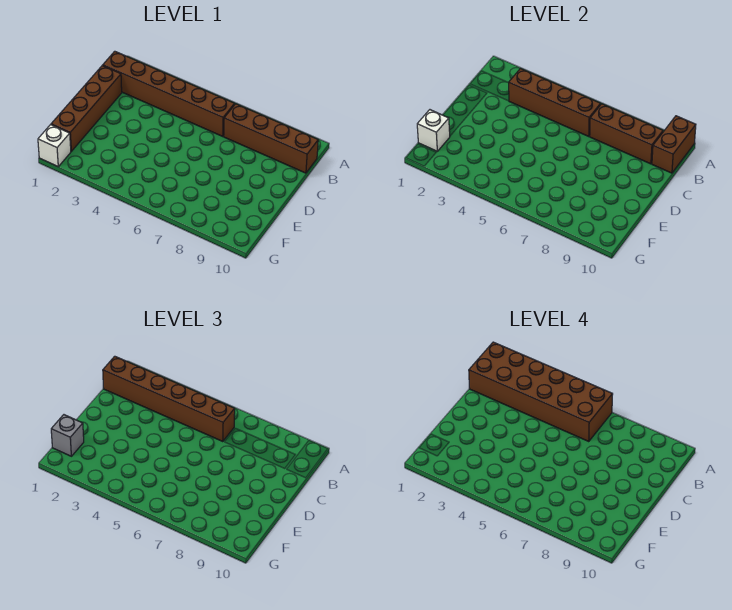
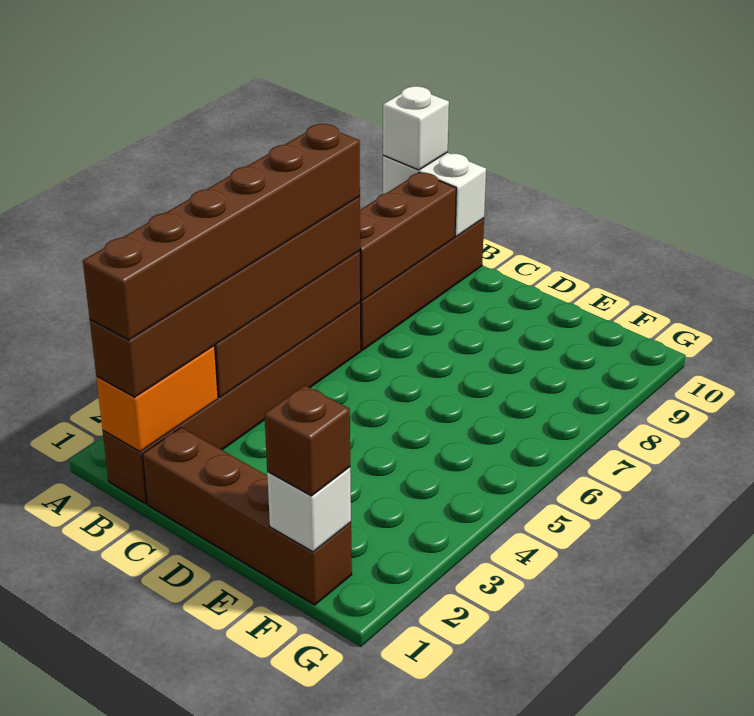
brown brick A1:B6 level 4 -> brown brick B1:B6 level 4
brown brick A10:B10 level 2 -> white brick A10:B10 level 2
none -> orange brick B1:B2 level 2
grey brick F1 level 3 -> brown brick F1 level 3
white brick G1 level 1 -> white brick A10 level 3

